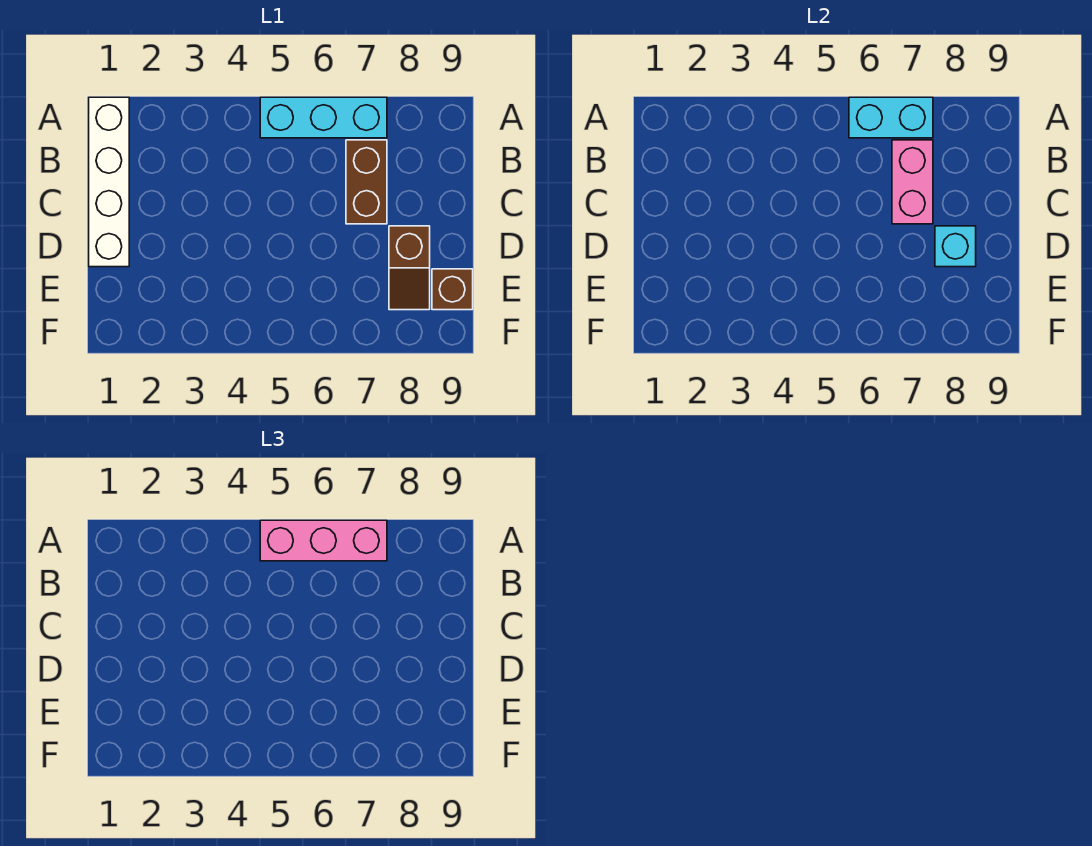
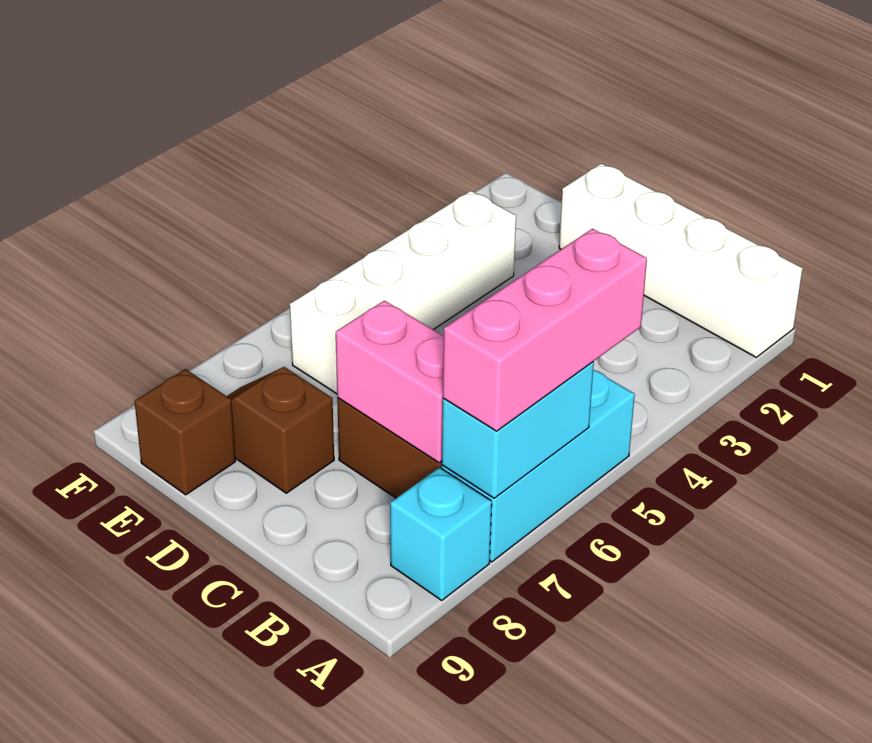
cyan brick D8 level 2 -> cyan brick A8 level 1
none -> white brick E3:E6 level 1

